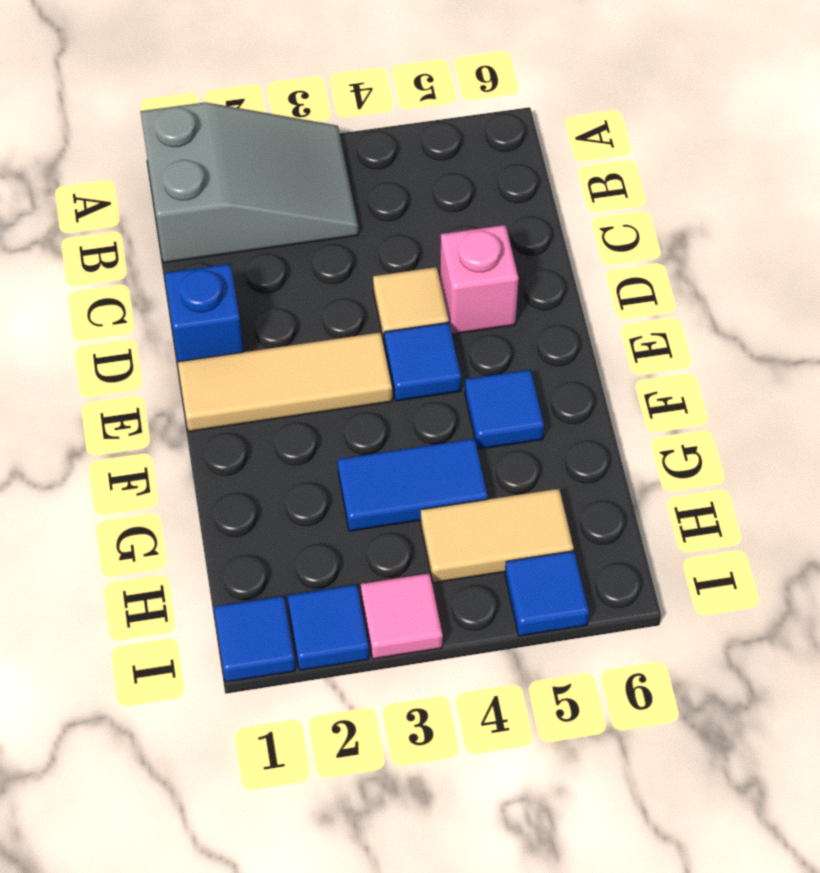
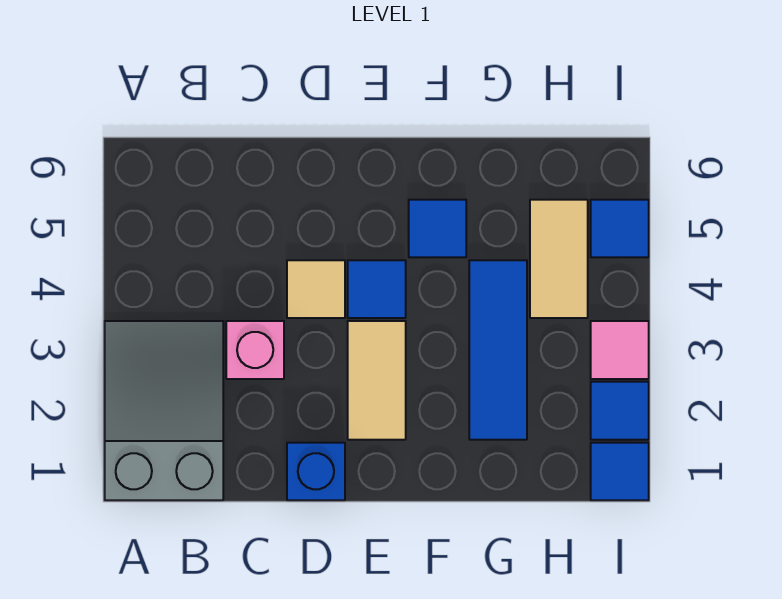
pink brick D5 level 1 -> pink brick C3 level 1
tan tile E1:E3 level 1 -> tan tile E2:E3 level 1
blue tile G3:G4 level 1 -> blue tile G2:G4 level 1

